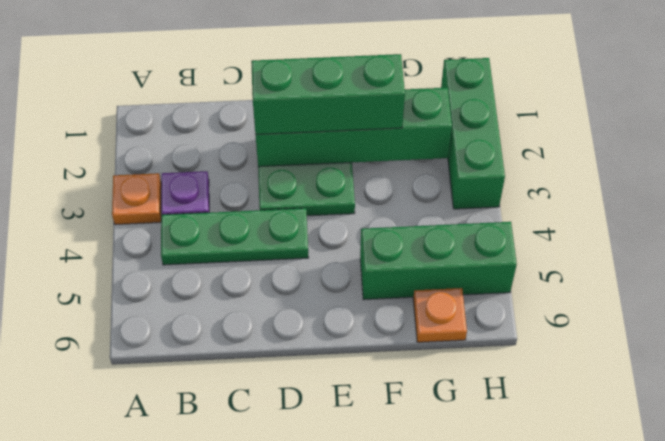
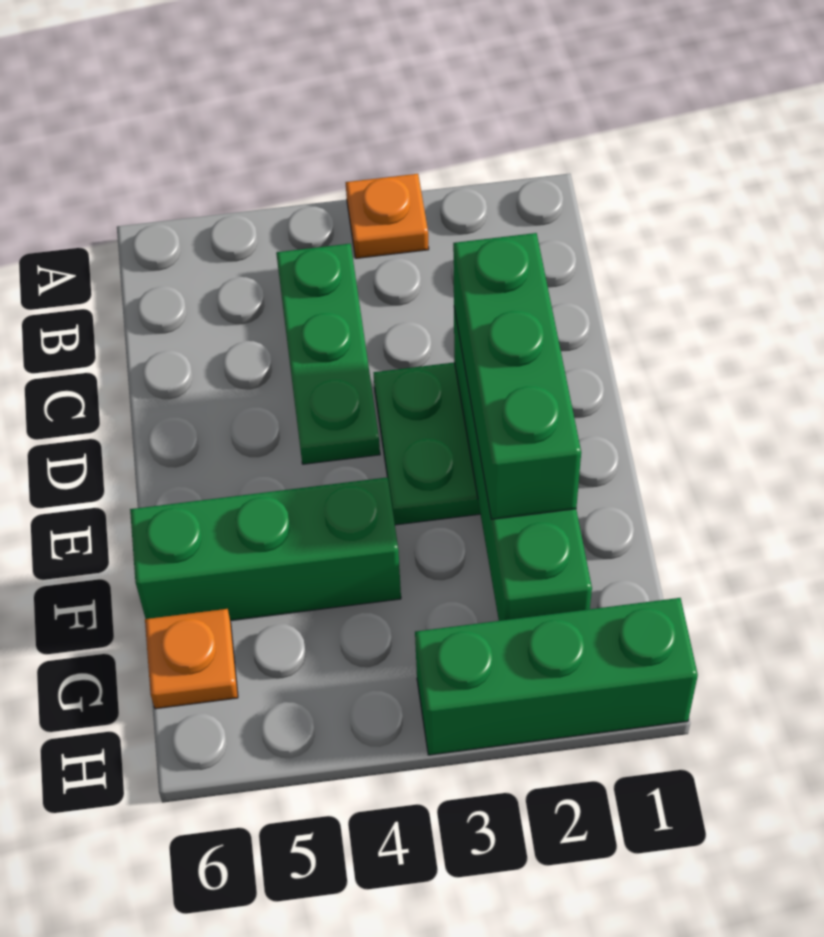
purple plate B3 level 1 -> none
green brick F5:H5 level 1 -> green brick F4:F6 level 1

